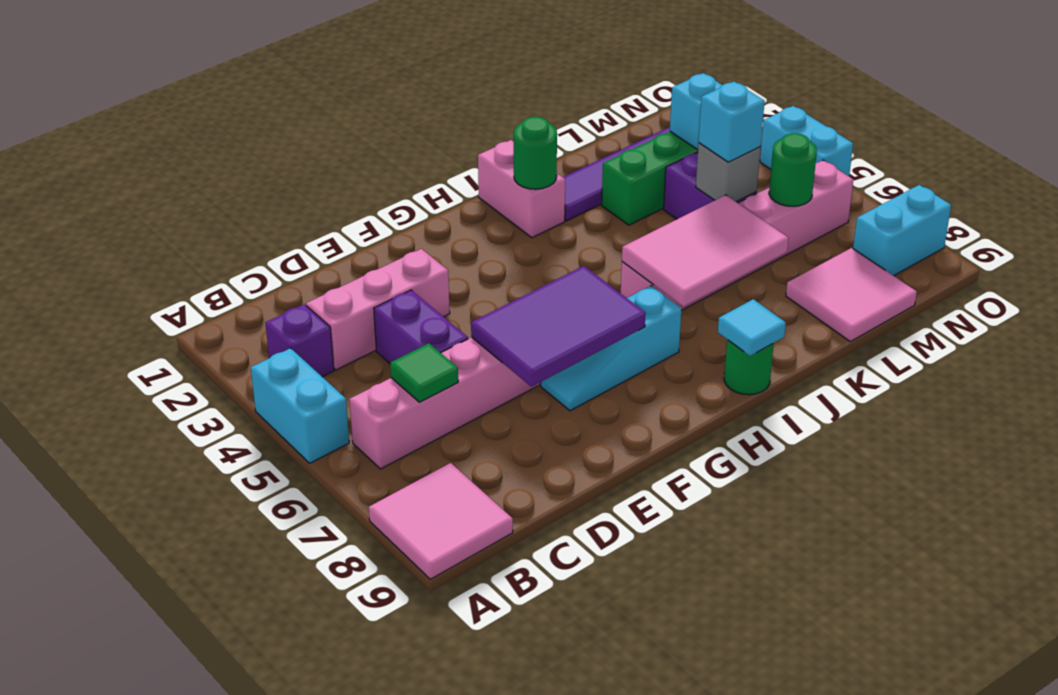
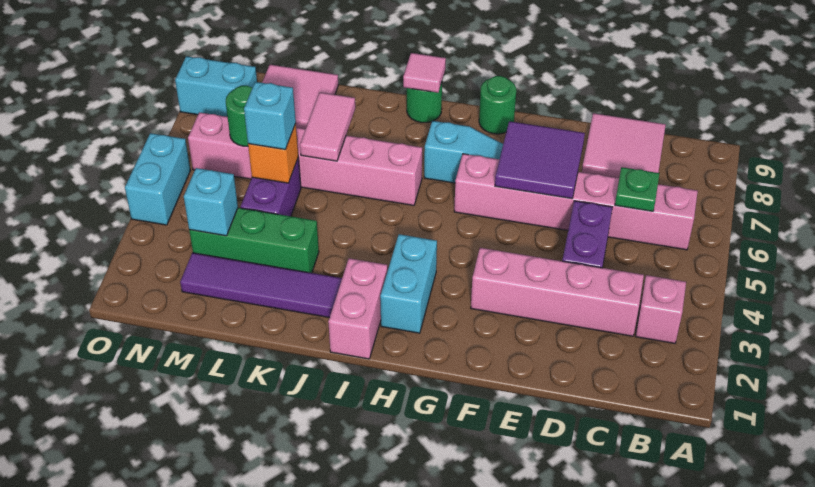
cyan brick A4:A5 level 1 -> cyan brick H2:H3 level 1
pink tile A8:B9 level 1 -> pink tile C8:D9 level 1
purple brick B3 level 1 -> pink brick B3 level 1
pink brick C3:E3 level 1 -> pink brick C3:F3 level 1
green tile C6 level 2 -> green plate C6 level 2
purple tile E6:G7 level 2 -> purple tile E6:F7 level 2
green round brick I2 level 2 -> green round brick G9 level 1
pink tile I6:K7 level 2 -> pink tile K6:K7 level 2
cyan tile I9 level 2 -> pink tile I9 level 2
grey brick L5 level 2 -> orange brick L5 level 2

